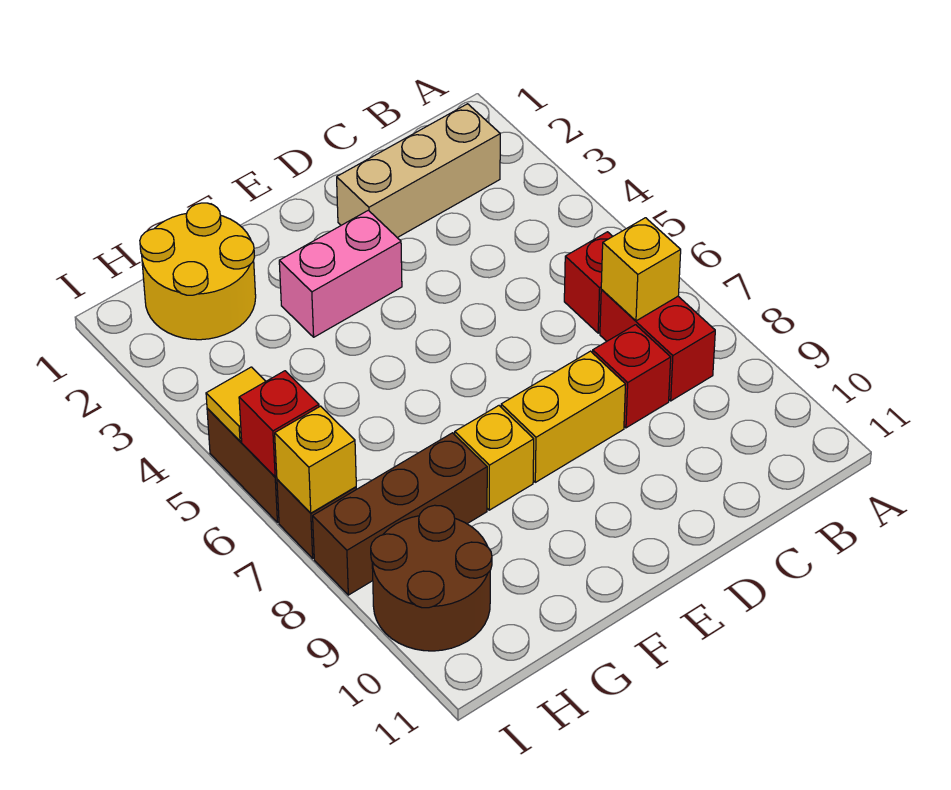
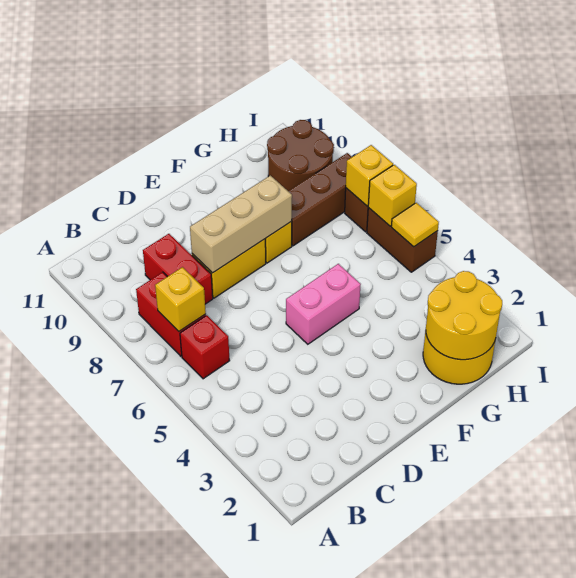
tan brick B2:D2 level 1 -> tan brick D8:F8 level 2
red brick C8 level 1 -> red brick C8:C9 level 1
pink brick E3:F3 level 1 -> pink brick E5:F5 level 1
none -> yellow round brick G1:H2 level 2
red brick I6 level 2 -> yellow brick I6 level 2

